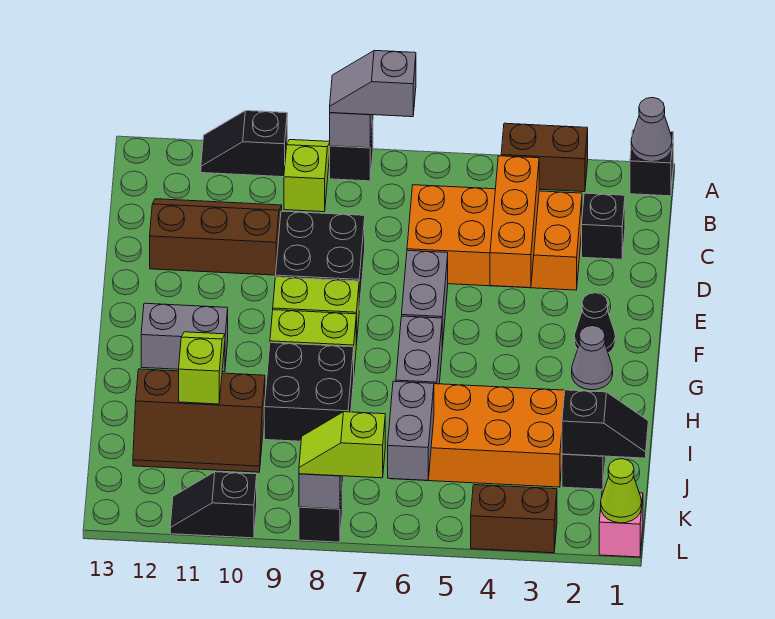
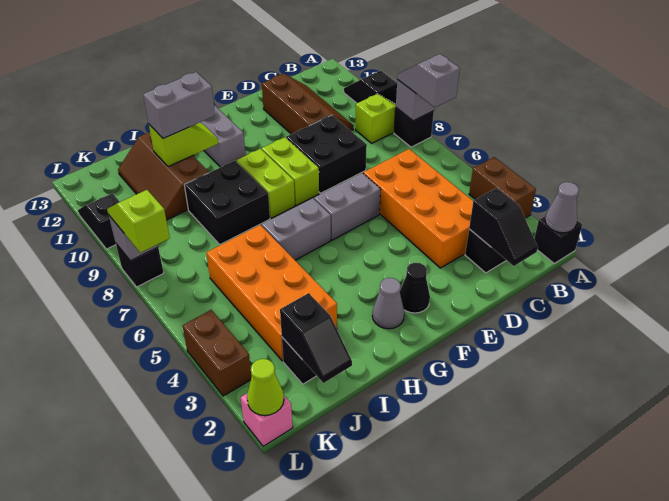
none -> black slope C1:C2 level 2 top 2
orange brick C4:E4 level 2 -> none
grey brick J6:K6 level 2 -> grey brick H11:I11 level 3

